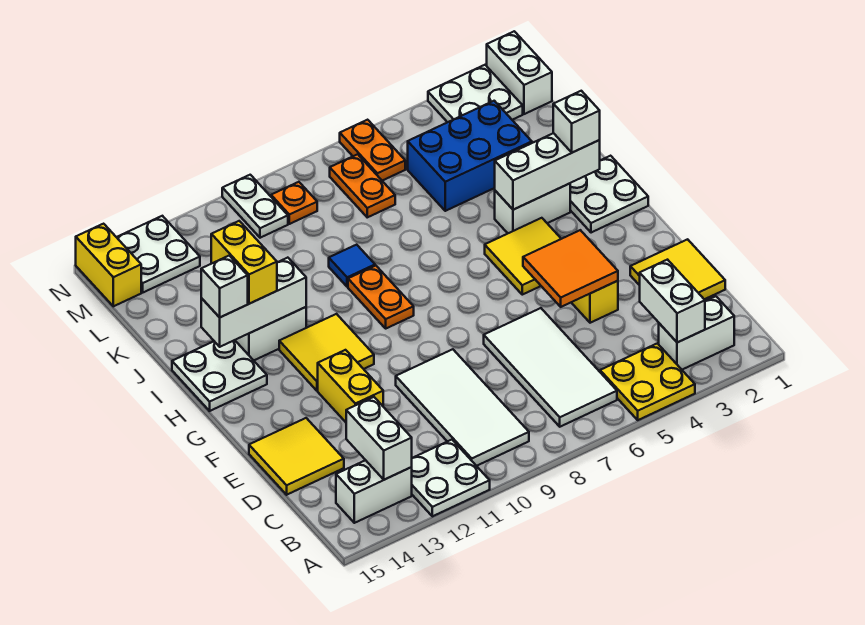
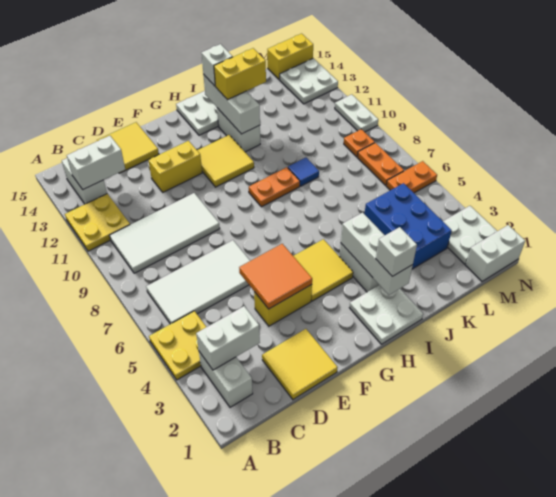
white plate A11:B12 level 1 -> yellow plate A11:B12 level 1
orange plate L7:M7 level 1 -> orange plate M7:M8 level 1
white plate M10:N10 level 1 -> white plate N10:N11 level 1

